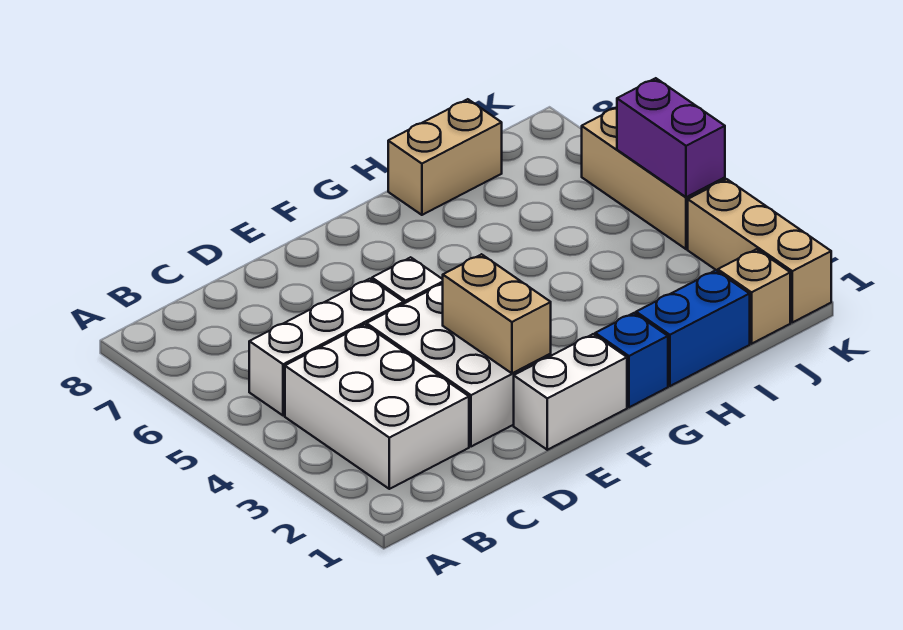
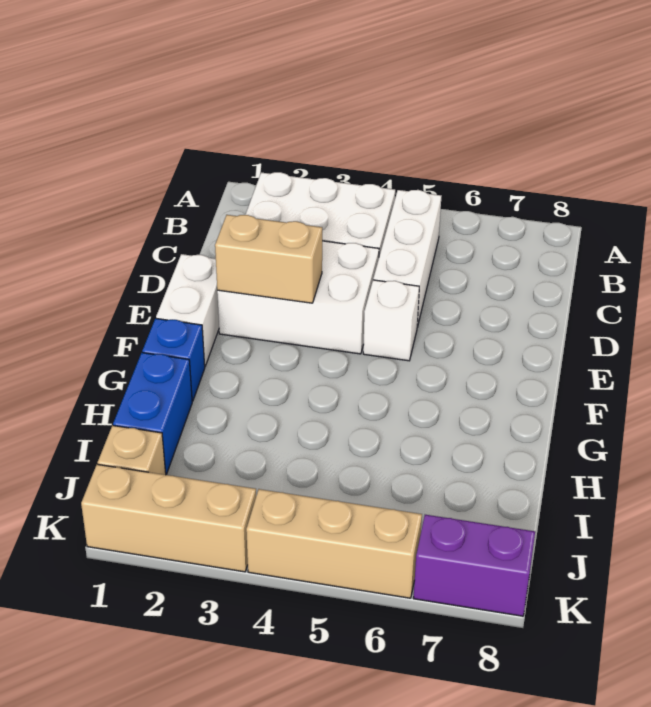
tan brick H8:I8 level 1 -> none
purple brick K4:K5 level 2 -> purple brick K7:K8 level 1

